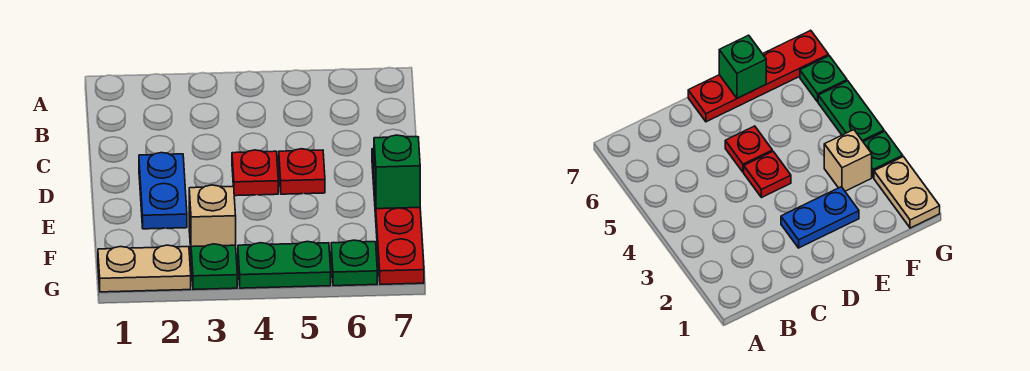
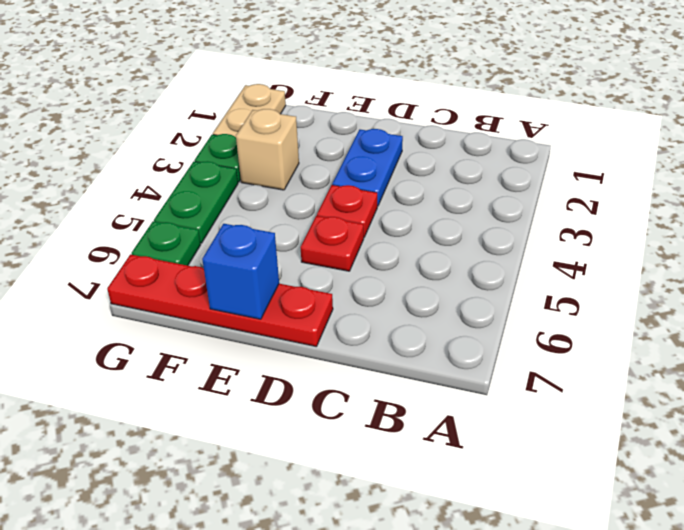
blue plate D2:E2 level 1 -> blue plate D2:D3 level 1
green brick E7 level 2 -> blue brick E7 level 2

